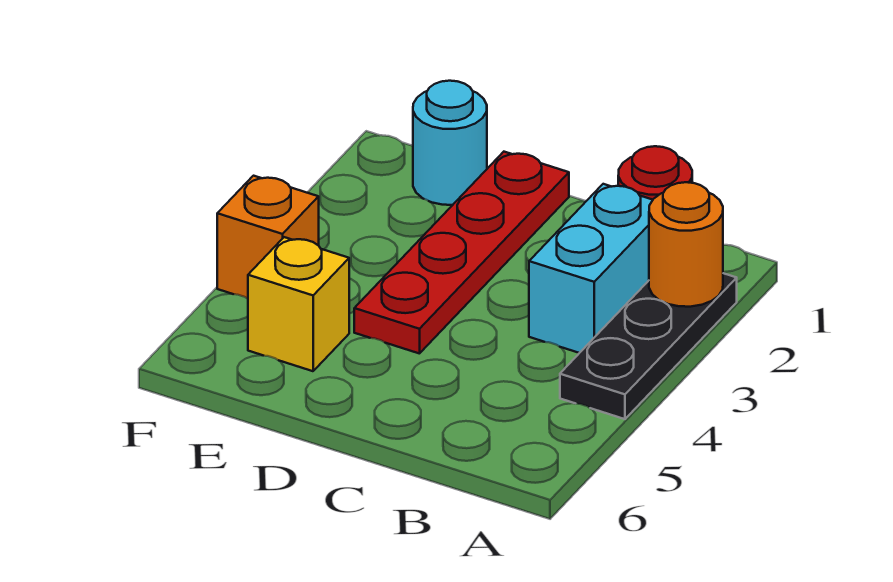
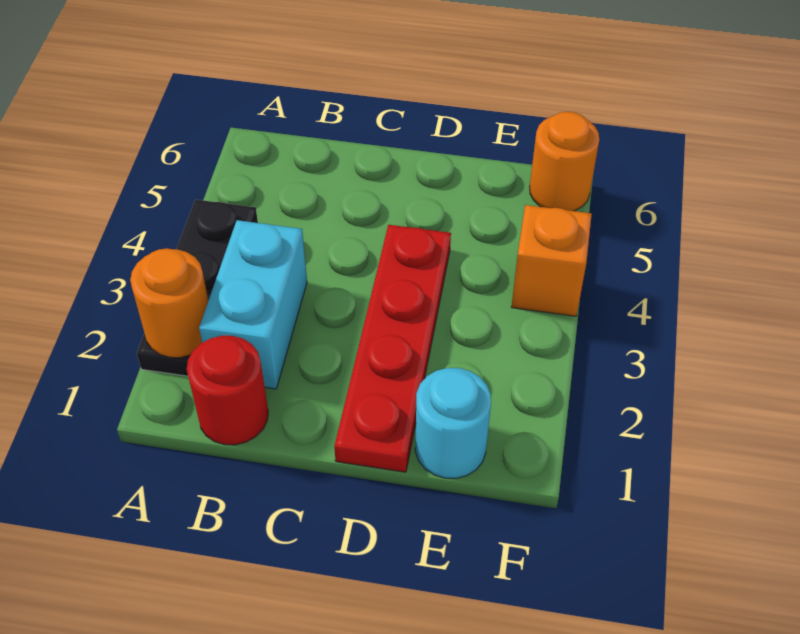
yellow brick E5 level 1 -> none
none -> orange round brick F6 level 1

